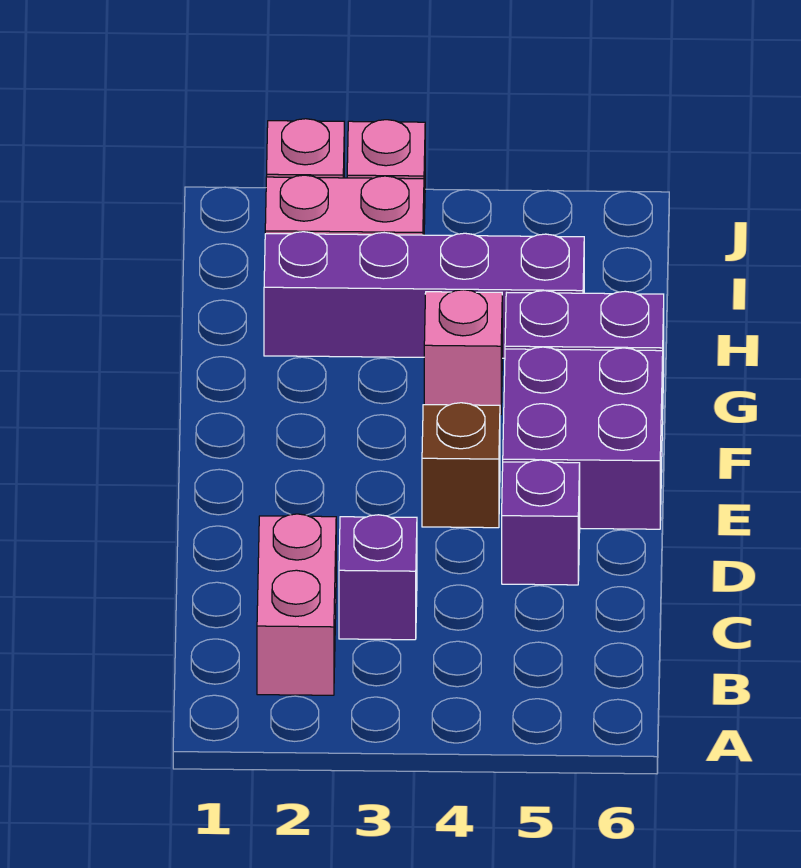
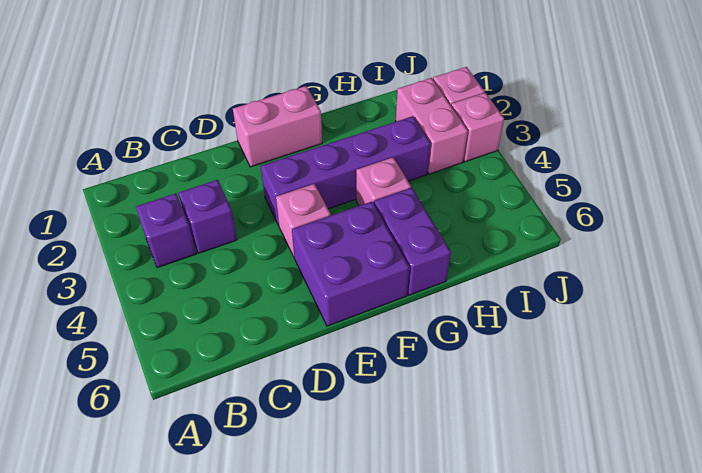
pink brick B2:C2 level 1 -> pink brick E1:F1 level 1
purple brick D5 level 1 -> purple brick B3 level 1
brown brick E4 level 1 -> pink brick E4 level 1
purple brick H2:H5 level 1 -> purple brick E3:H3 level 1

